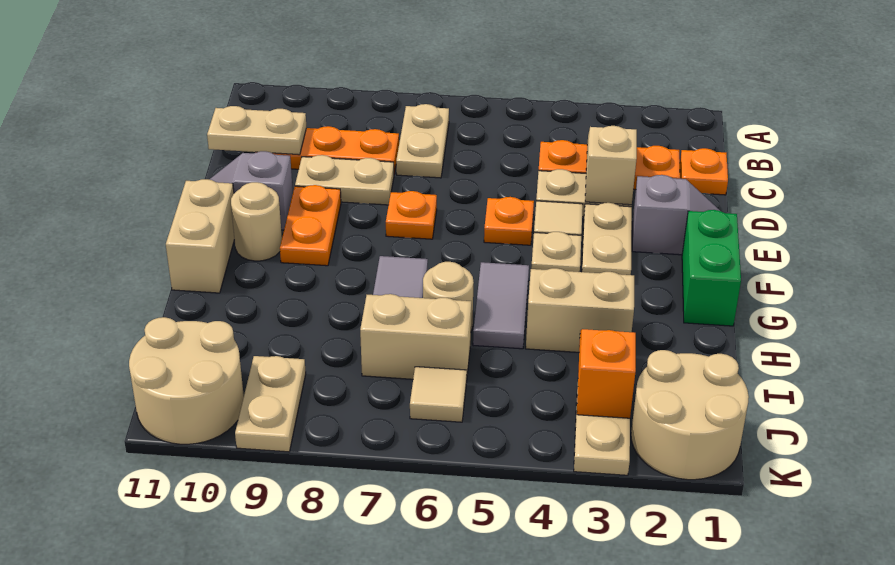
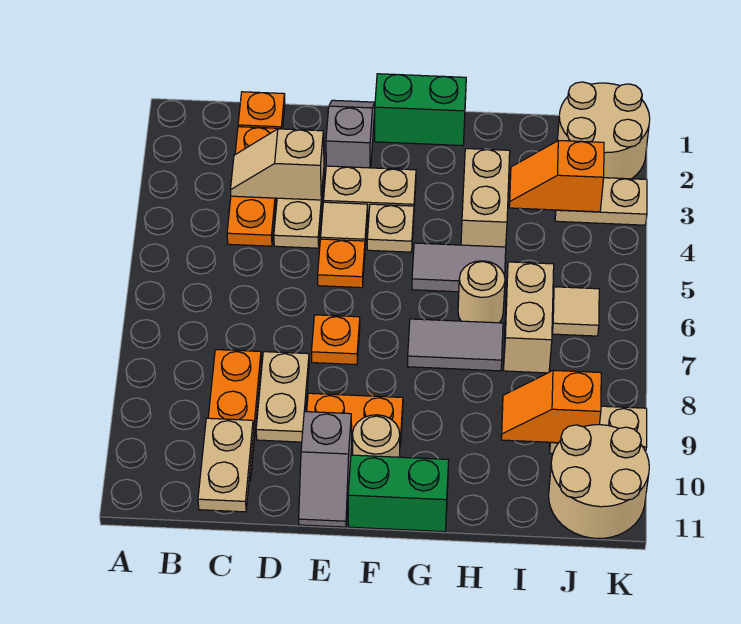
tan plate B7:C7 level 1 -> none
tan brick F11:G11 level 1 -> green brick F11:G11 level 1
none -> orange slope I9:J9 level 2 top J

